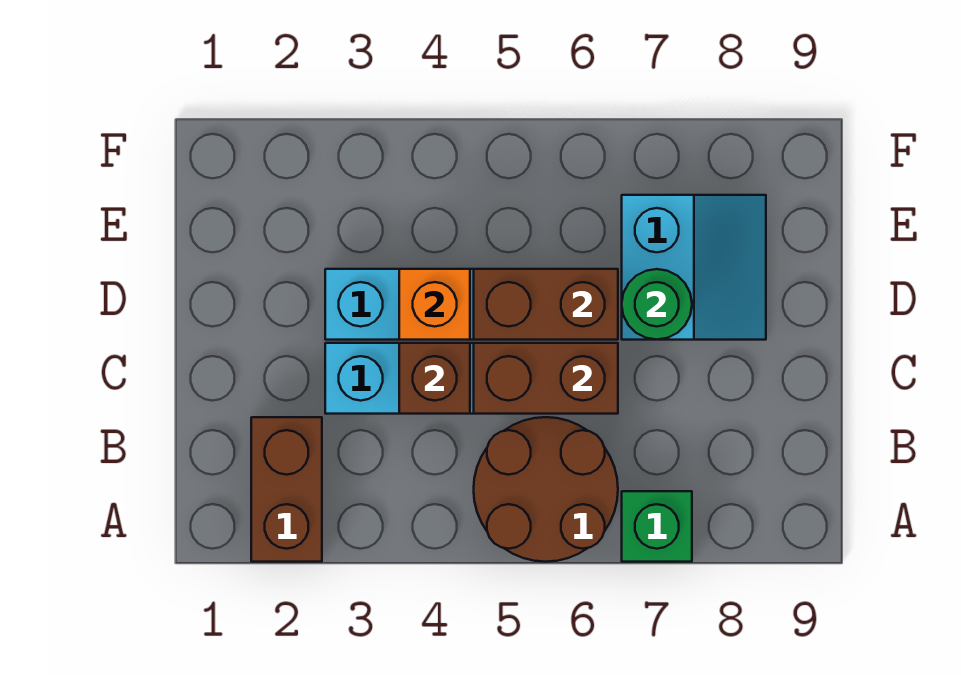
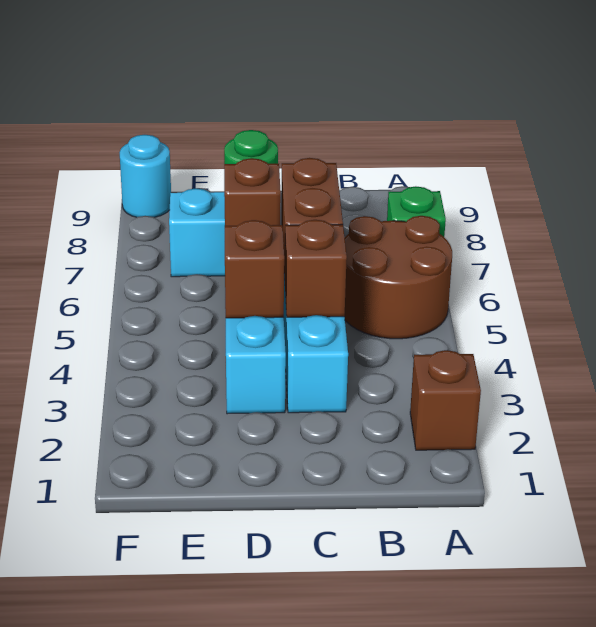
brown brick A2:B2 level 1 -> brown brick A2 level 1
orange brick D4 level 2 -> brown brick D4 level 2
brown brick D5:D6 level 2 -> brown brick D6 level 2
none -> cyan round brick F9 level 1

